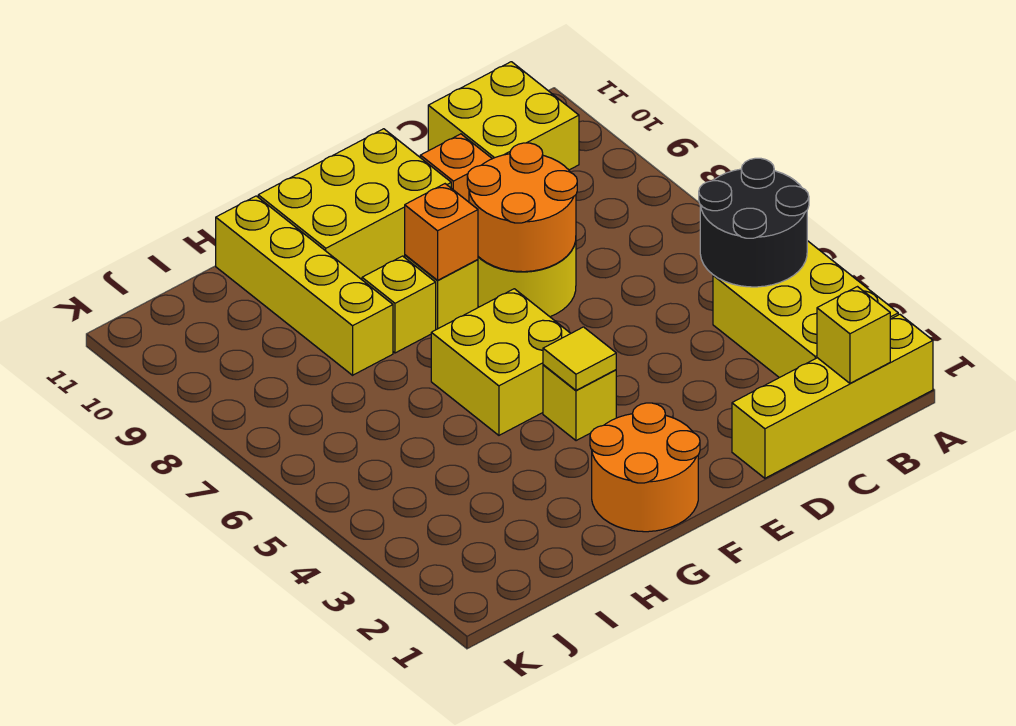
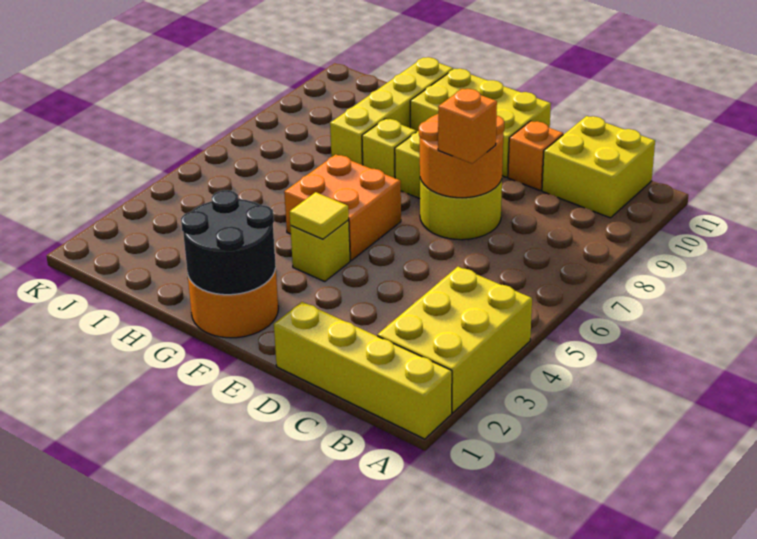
black round brick A4:B5 level 2 -> black round brick F1:G2 level 2
yellow brick B1 level 2 -> none
yellow brick F5:G6 level 1 -> orange brick F5:G6 level 1
orange brick F8 level 2 -> orange brick D7 level 3

